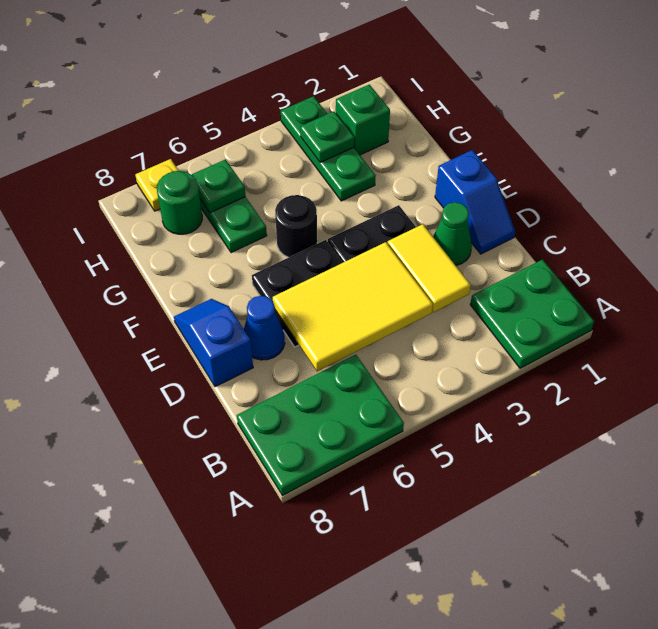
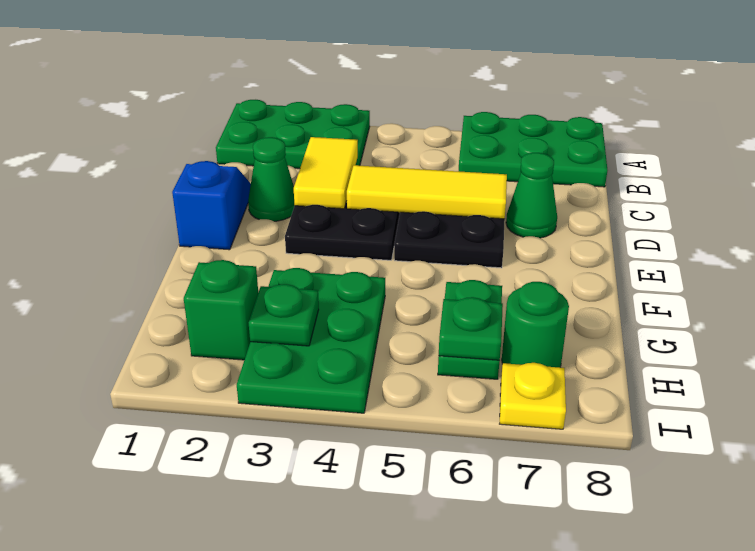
green plate A1:B2 level 1 -> green plate A1:B3 level 1
yellow tile C4:D6 level 2 -> yellow tile D4:D6 level 2
blue cone D7 level 1 -> green cone D7 level 1
blue slope D8:E8 level 1 top D -> none
black round brick F5 level 1 -> none
green plate G3:I3 level 1 -> green plate G3:I4 level 1

